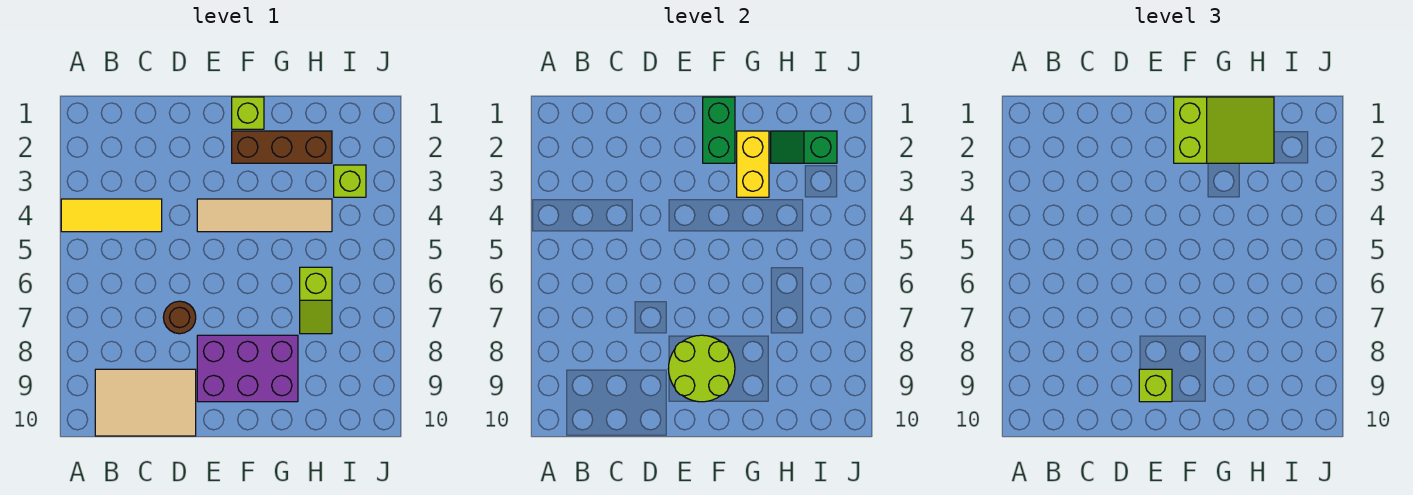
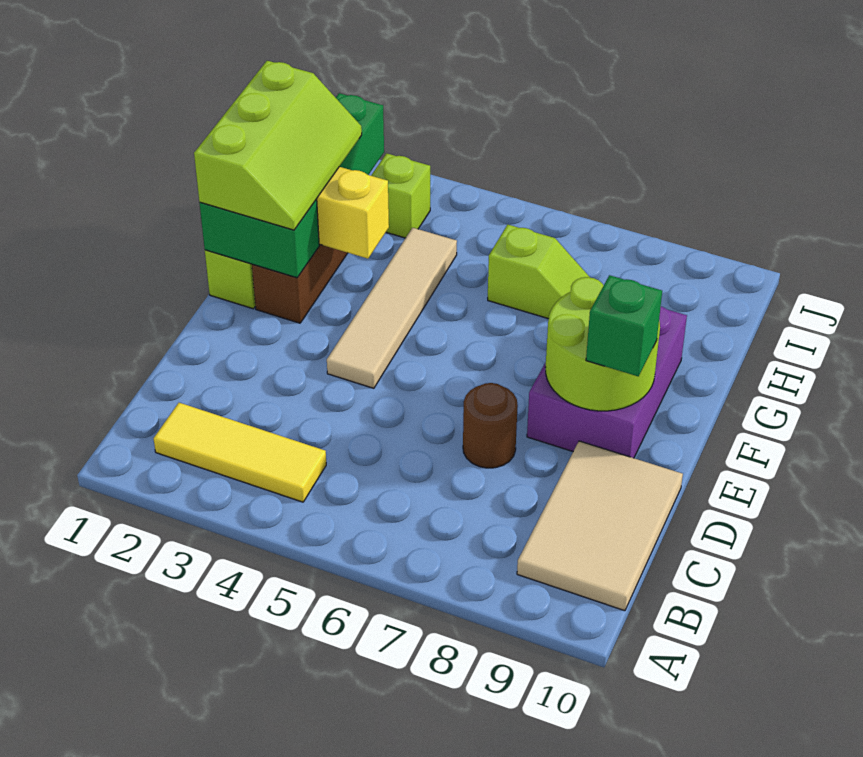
yellow tile A4:C4 level 1 -> yellow tile B2:B4 level 1
lime brick E9 level 3 -> green brick E9 level 3
lime slope F1:H2 level 3 top F -> lime slope F1:H2 level 3 top 1

